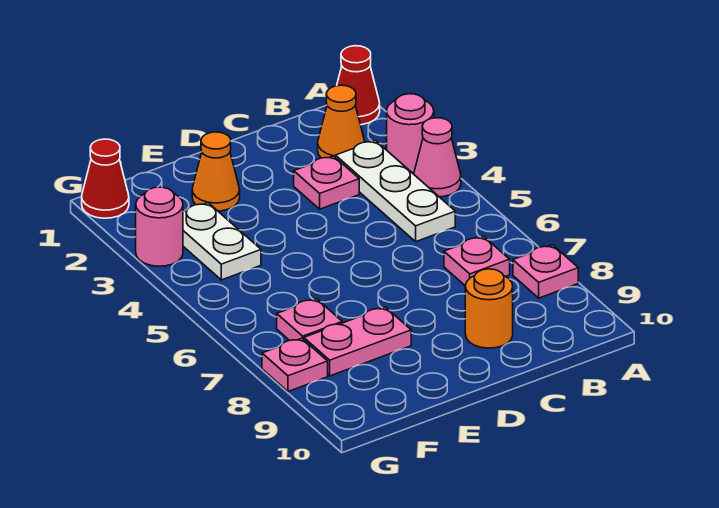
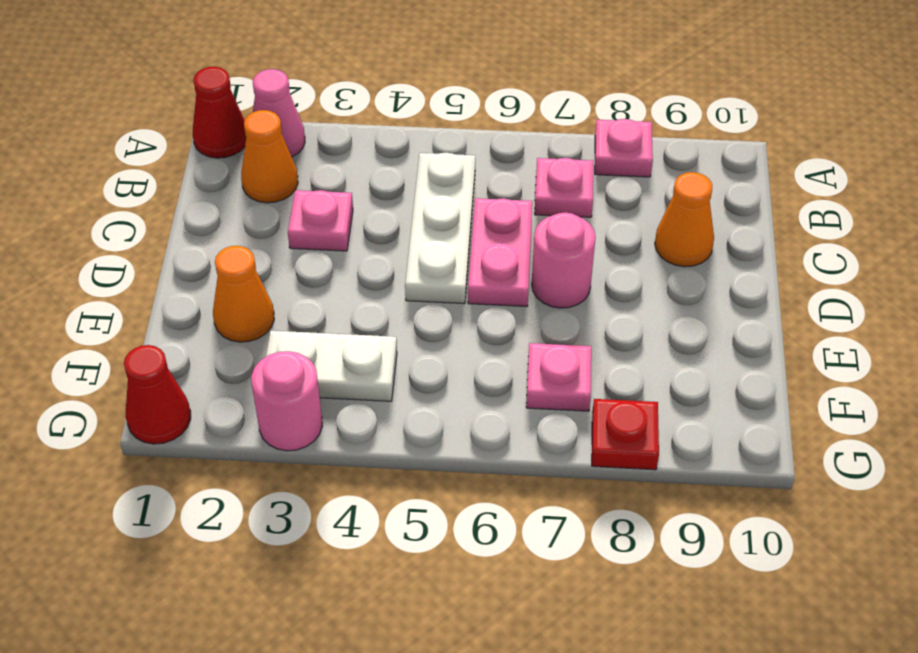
pink round brick A3 level 1 -> pink round brick D7 level 1
pink cone A4 level 1 -> pink cone A2 level 1
white plate B3:B5 level 1 -> white plate B5:D5 level 1
orange round brick C9 level 1 -> orange cone C9 level 1
pink plate E8:F8 level 1 -> pink plate C6:D6 level 1
pink plate G8 level 1 -> red plate G8 level 1

